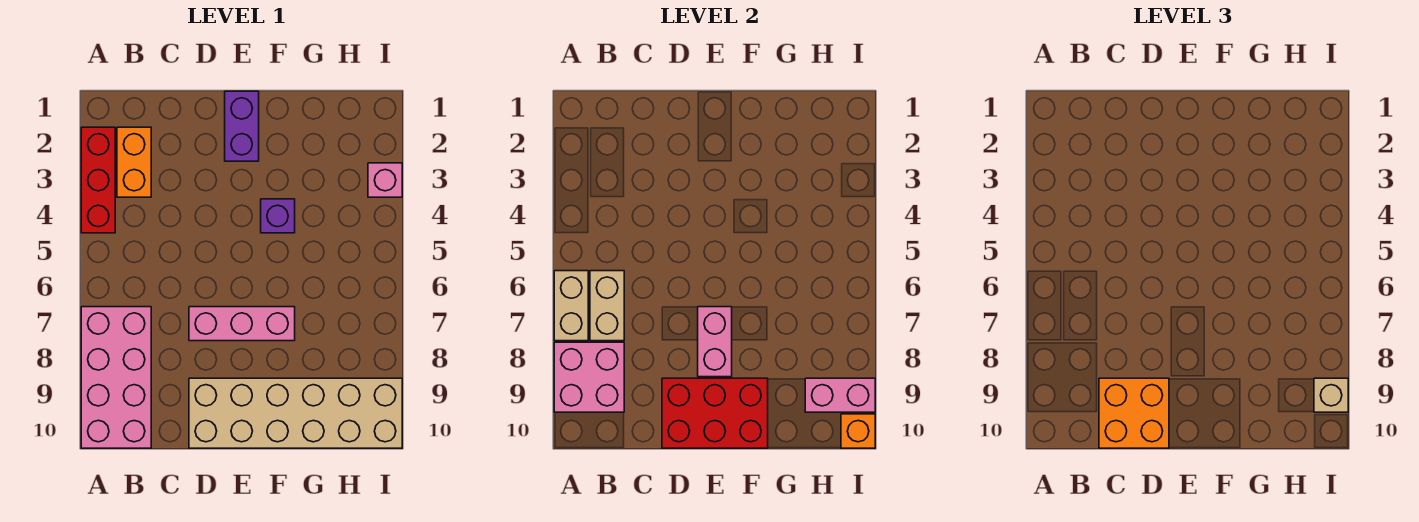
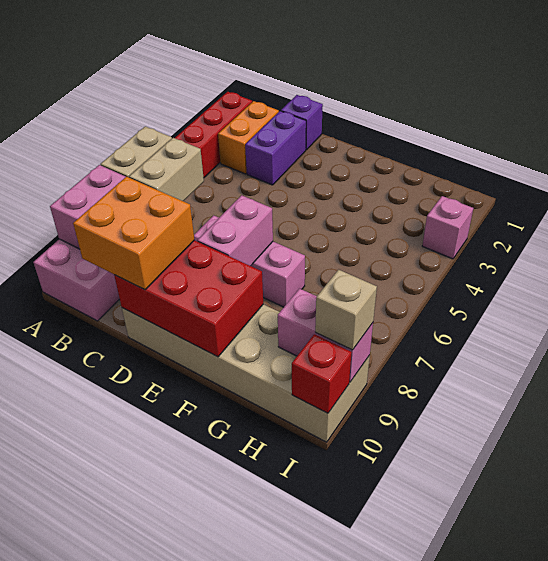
purple brick E1:E2 level 1 -> purple brick C2:C3 level 1
purple brick F4 level 1 -> purple brick C1 level 1
orange brick I10 level 2 -> red brick I10 level 2

